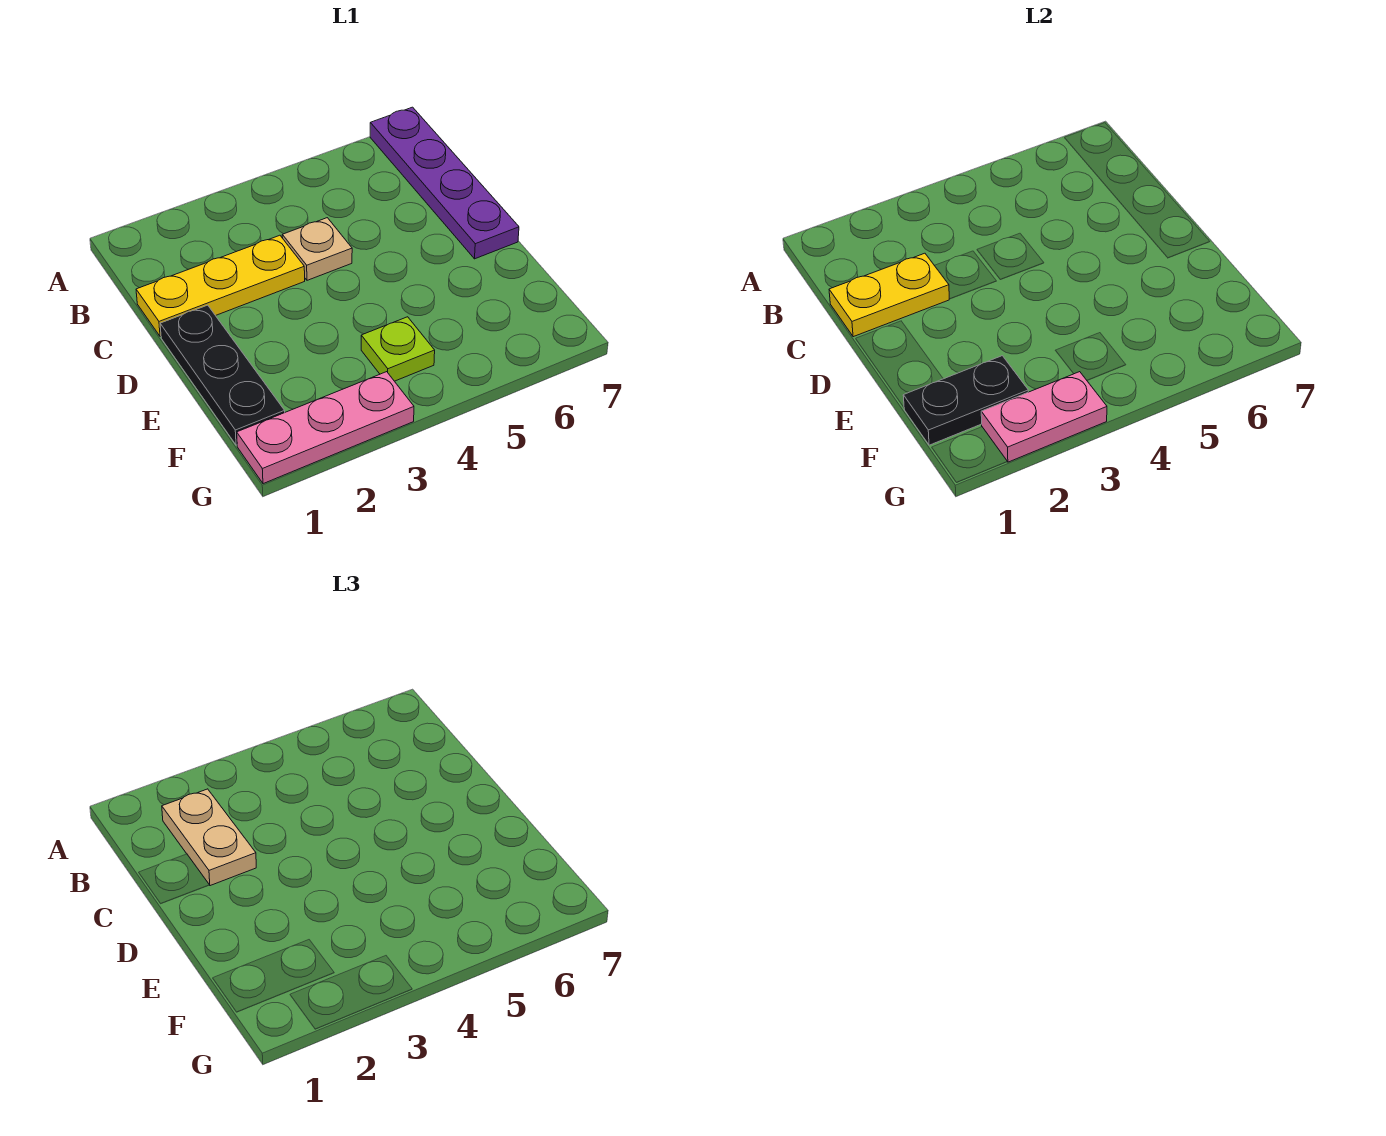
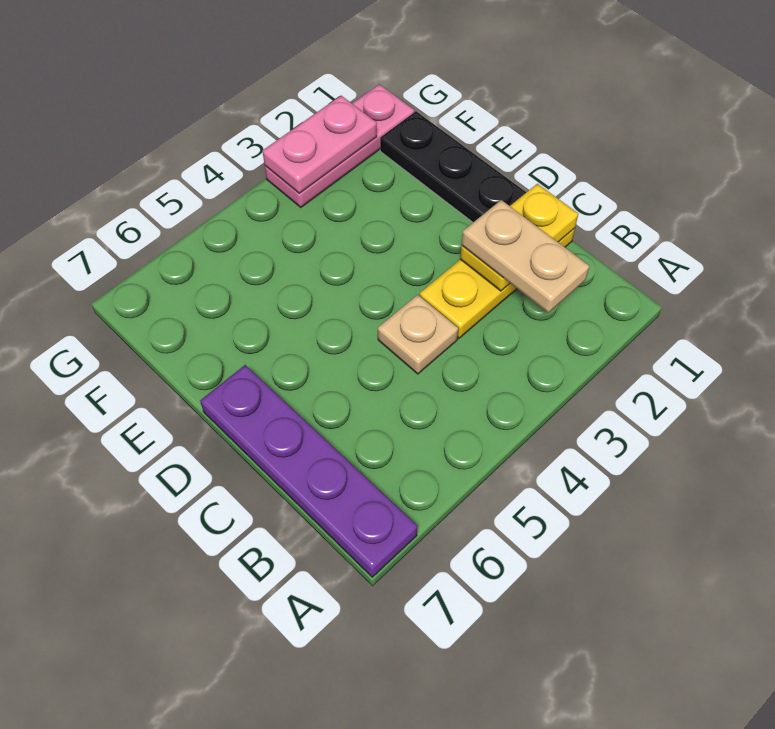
black plate F1:F2 level 2 -> none
lime plate F4 level 1 -> none

